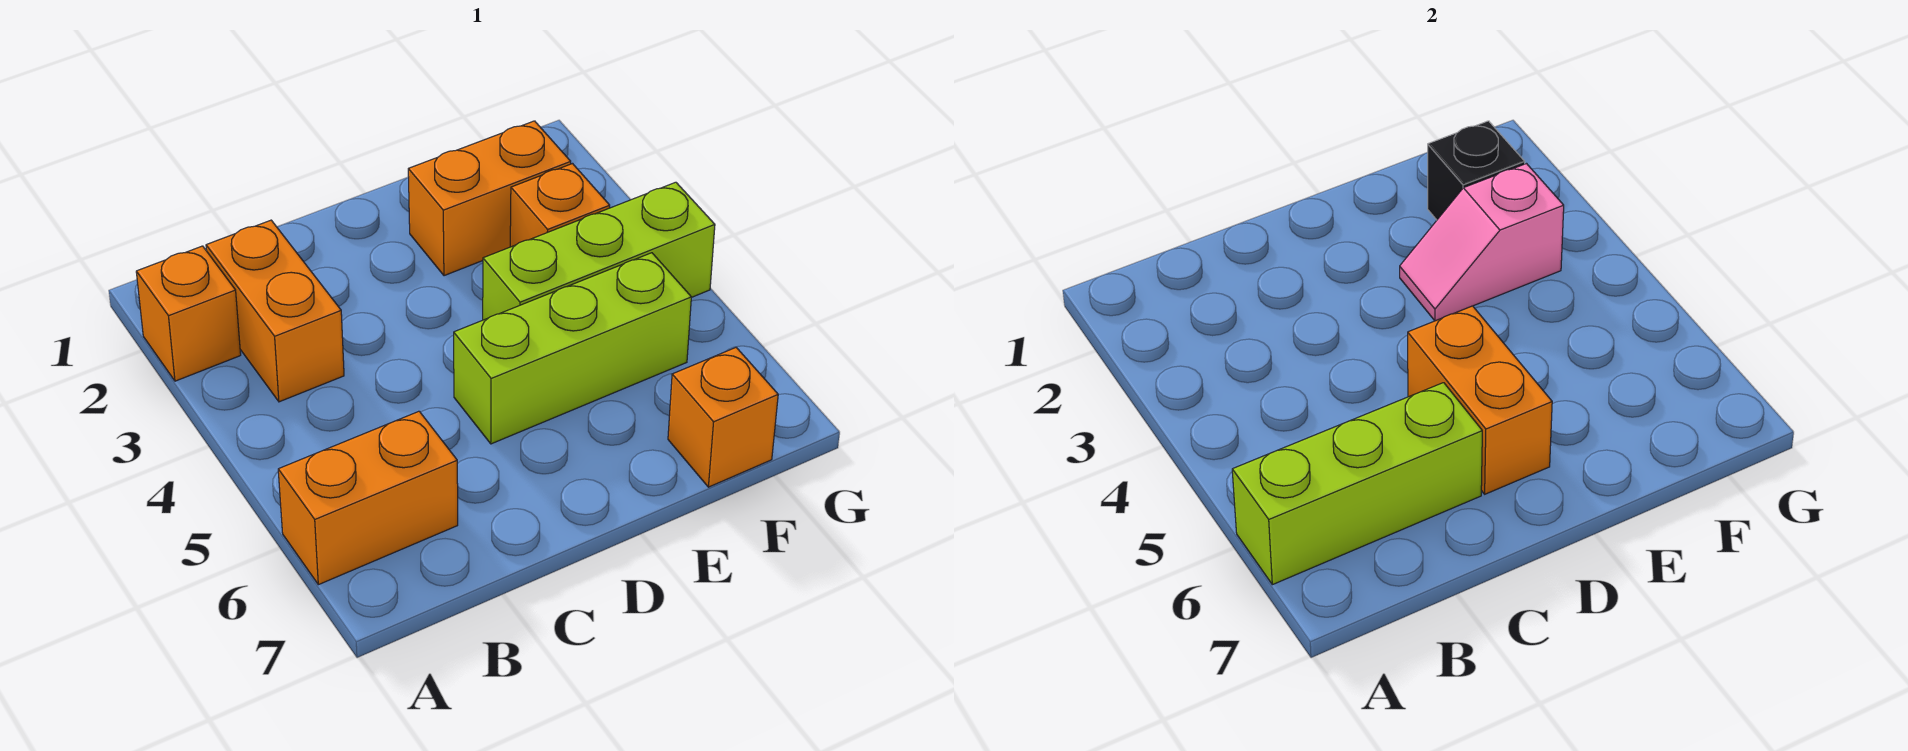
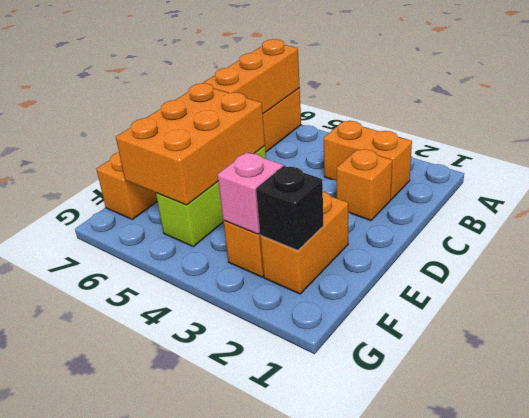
orange brick A2 level 1 -> orange brick C2 level 1
lime brick A6:C6 level 2 -> orange brick A6:C6 level 2
orange brick D5:D6 level 2 -> orange brick D5:F6 level 2
lime brick E4:G4 level 1 -> none

